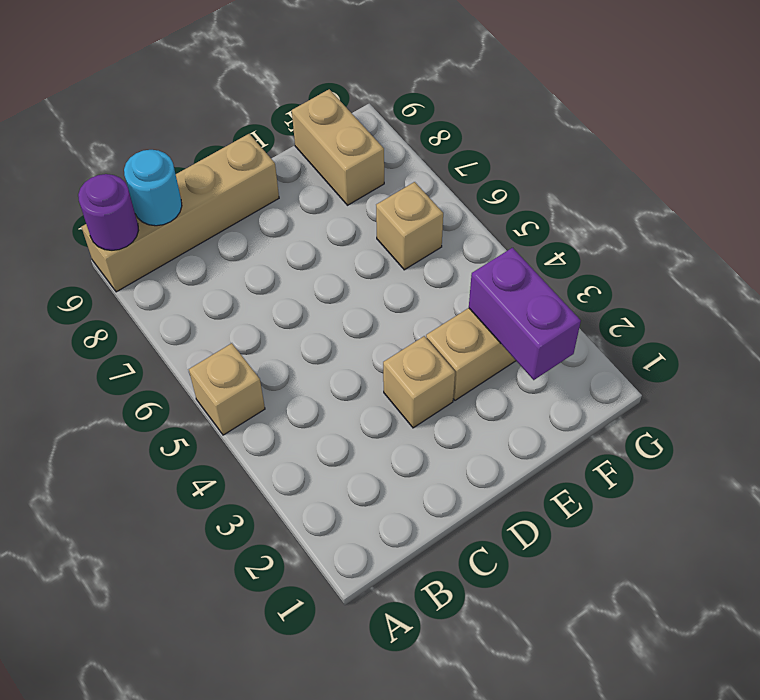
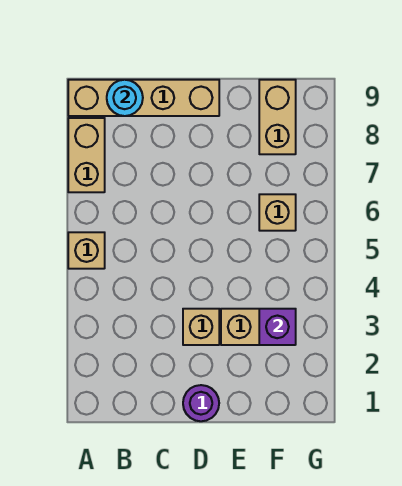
none -> tan brick A7:A8 level 1
purple round brick A9 level 2 -> purple round brick D1 level 1
purple brick F2:F3 level 2 -> purple brick F3 level 2

